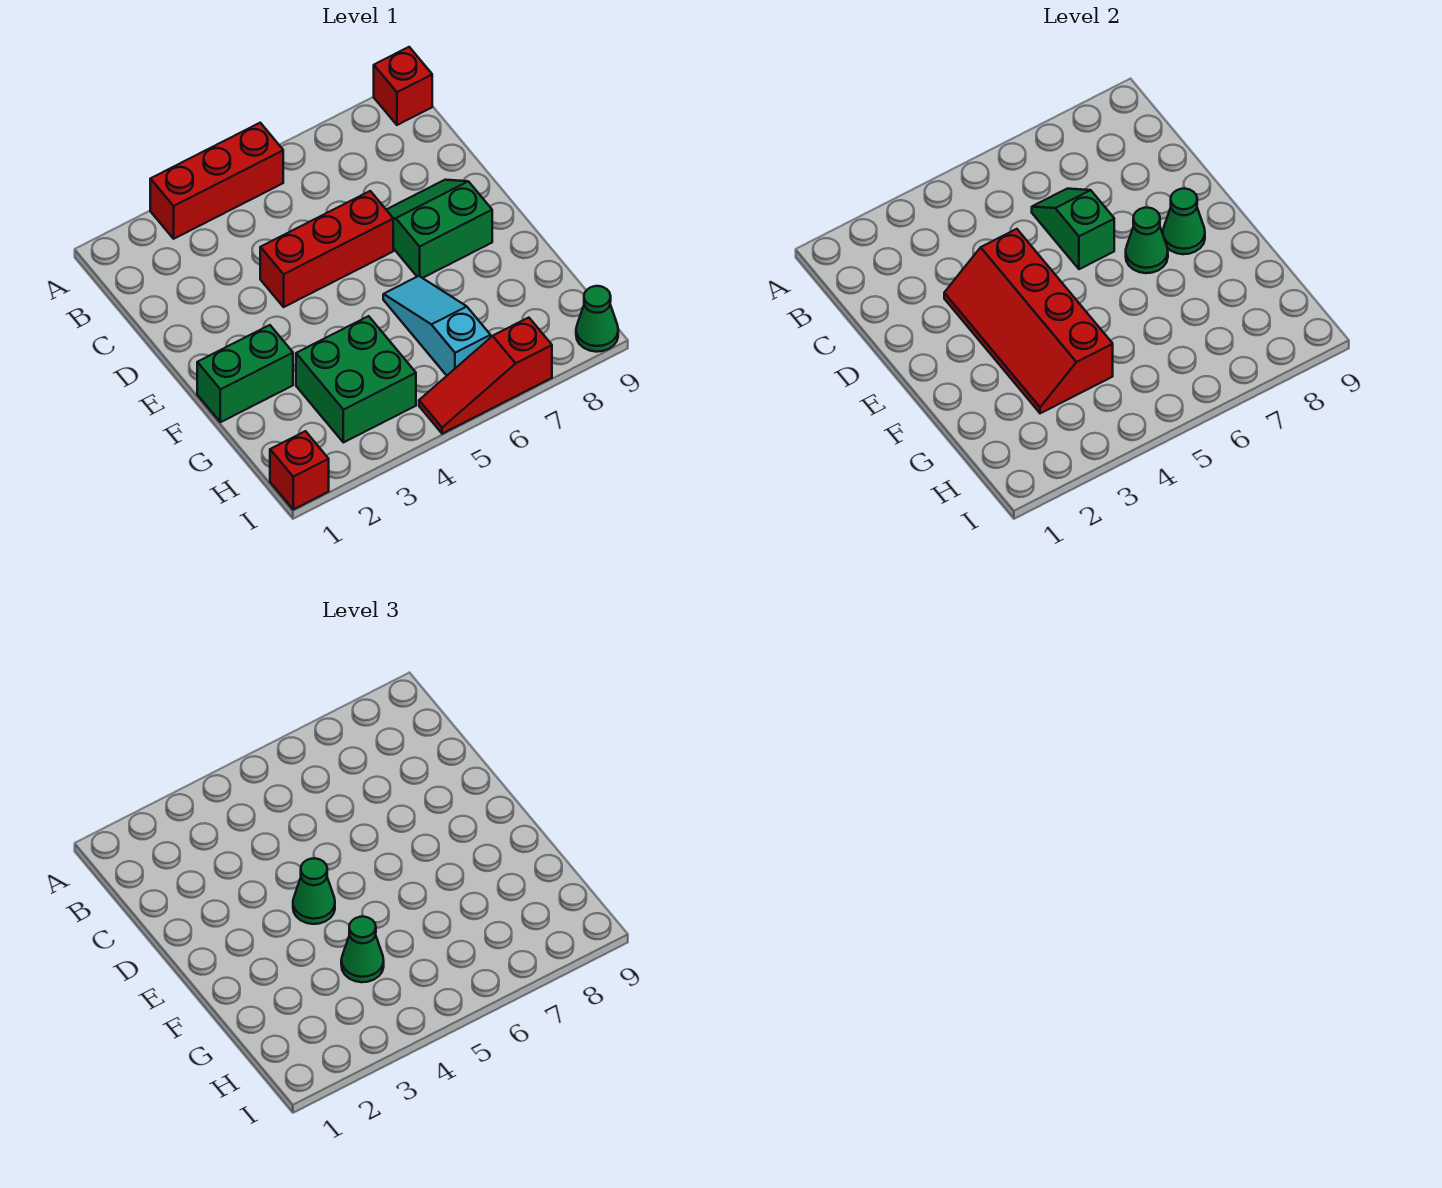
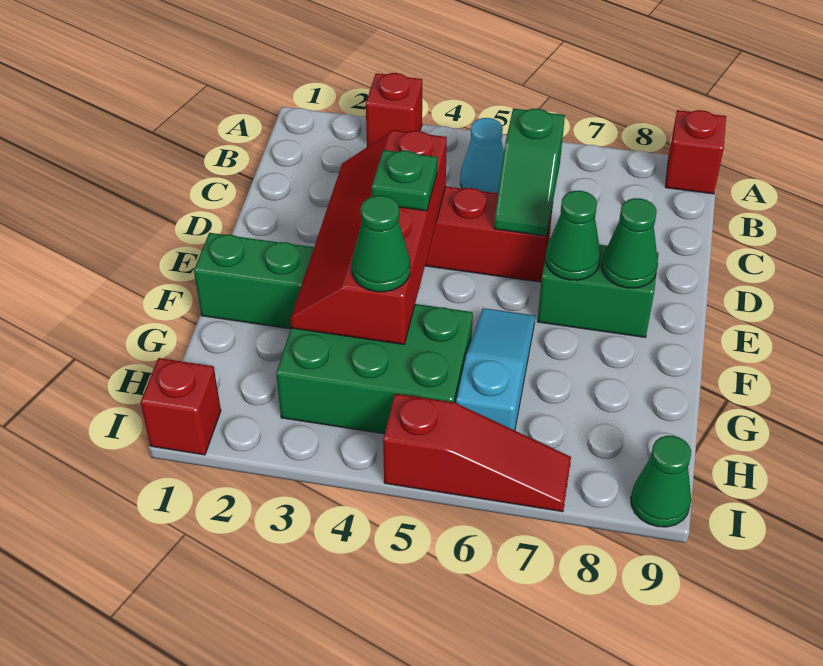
red brick A3:A5 level 1 -> red brick A3 level 1
none -> cyan cone B5 level 1
green slope C6:D6 level 2 top D -> green slope C6:D6 level 2 top C
green cone E4 level 3 -> green plate E4 level 3
green brick G3:H4 level 1 -> green brick G3:H5 level 1
red slope I5:I7 level 1 top 7 -> red slope I5:I7 level 1 top 5

